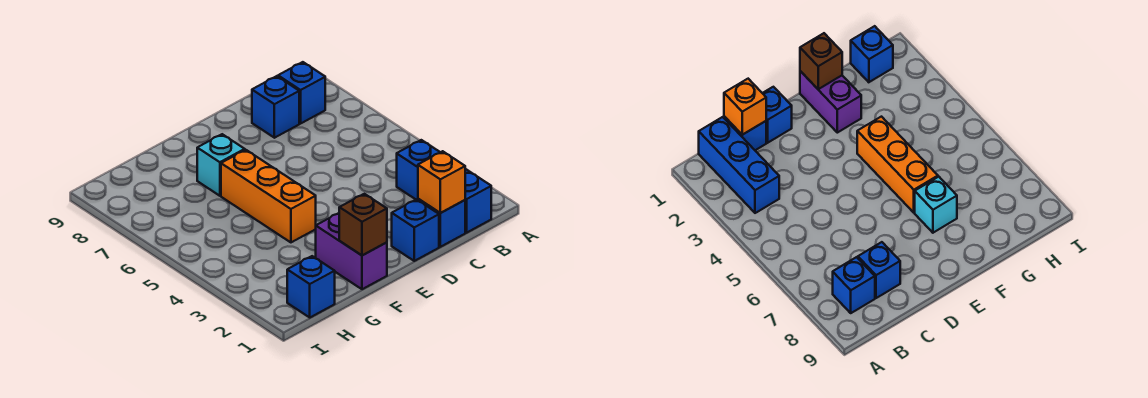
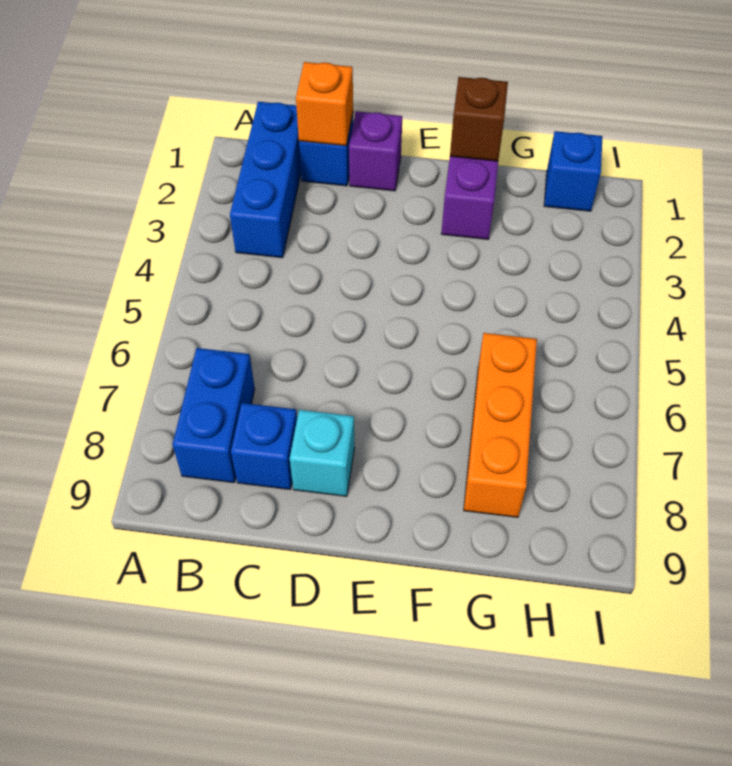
blue brick B8 level 1 -> blue brick B7:B8 level 1
blue brick D1 level 1 -> purple brick D1 level 1
orange brick F4:F6 level 1 -> orange brick G6:G8 level 1
cyan brick F7 level 1 -> cyan brick D8 level 1

